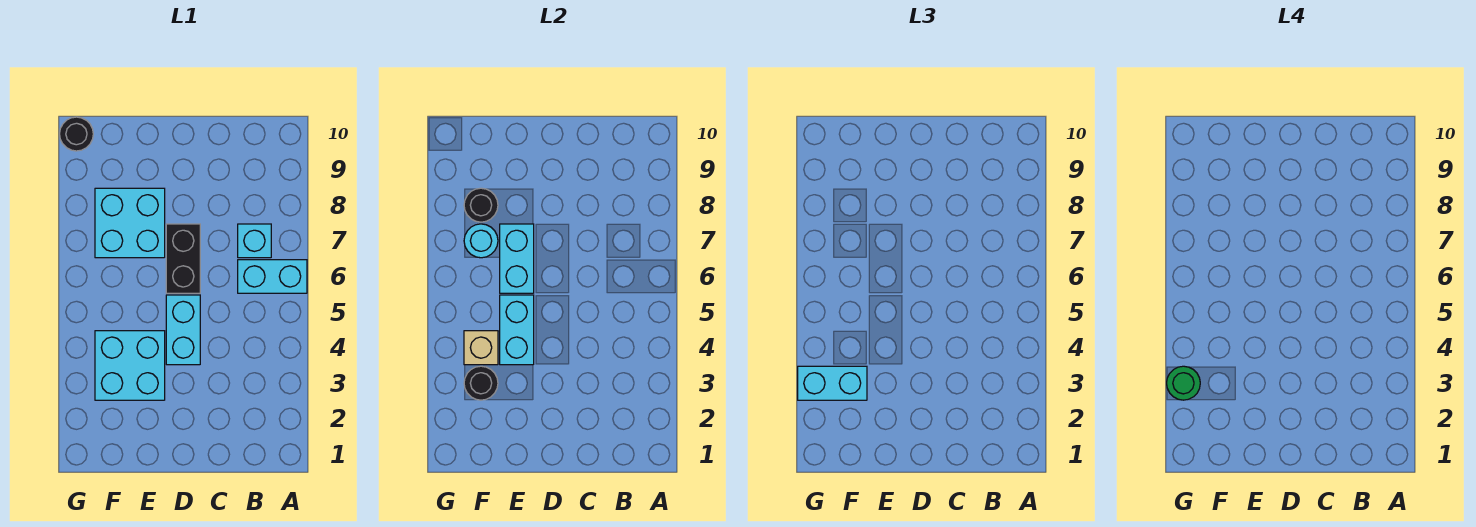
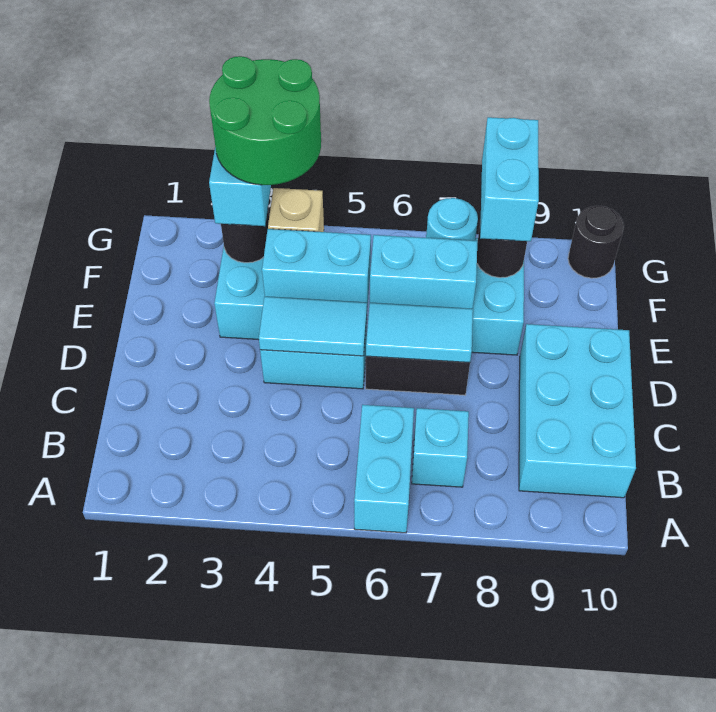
none -> cyan brick B9:D10 level 1
none -> cyan tile D4:D5 level 2
none -> cyan tile D6:D7 level 2
none -> cyan brick F8:G8 level 3
green round brick G3 level 4 -> green round brick F3:G4 level 4

